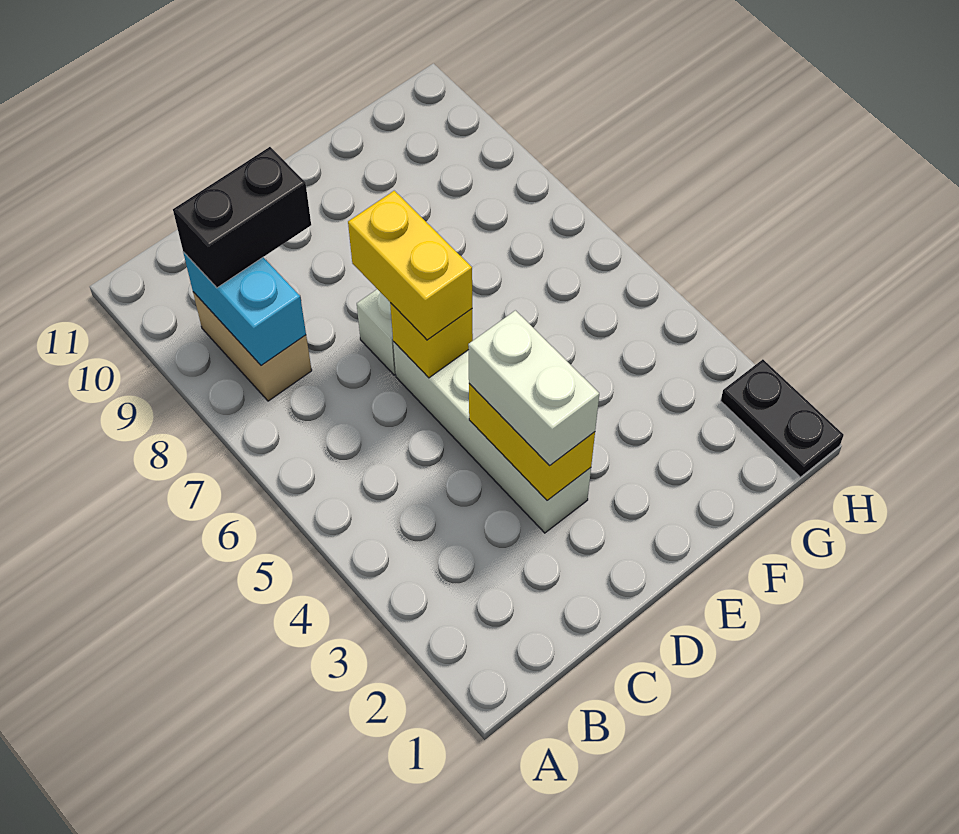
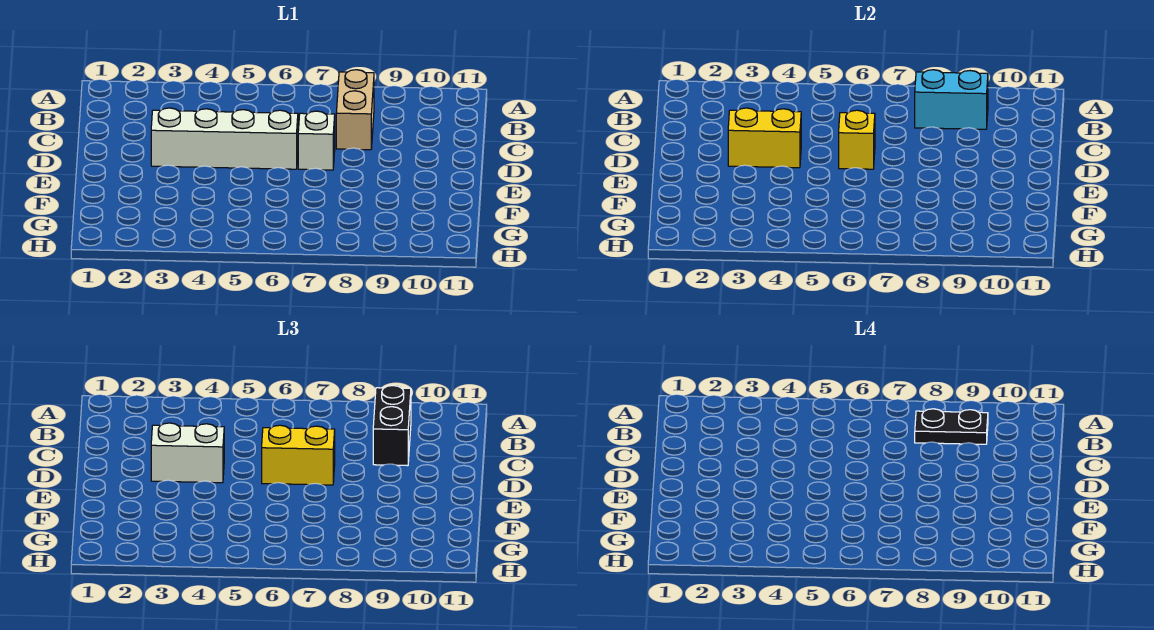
tan brick B8:B9 level 1 -> tan brick B8:C8 level 1
black plate H1:H2 level 1 -> black plate B8:B9 level 4

